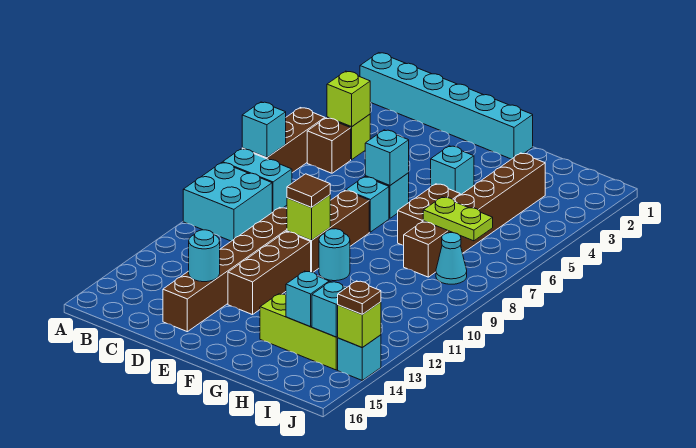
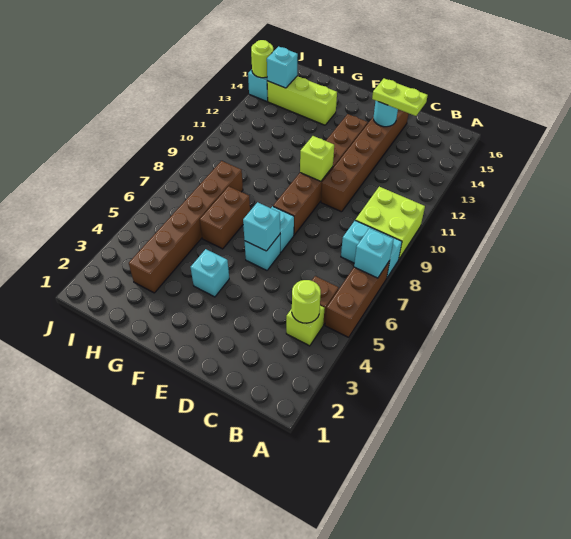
cyan brick A1:F1 level 1 -> none
cyan brick A9:B10 level 1 -> lime brick A9:B10 level 1
lime brick B4 level 2 -> lime round brick B4 level 2
brown tile E10 level 3 -> none
cyan round brick F10 level 1 -> none
lime plate H7:I7 level 2 -> lime plate C14:D14 level 3
cyan brick H14 level 2 -> none
cyan cone I8 level 1 -> none
lime brick J14 level 2 -> lime round brick J14 level 2
brown plate J14 level 3 -> none

